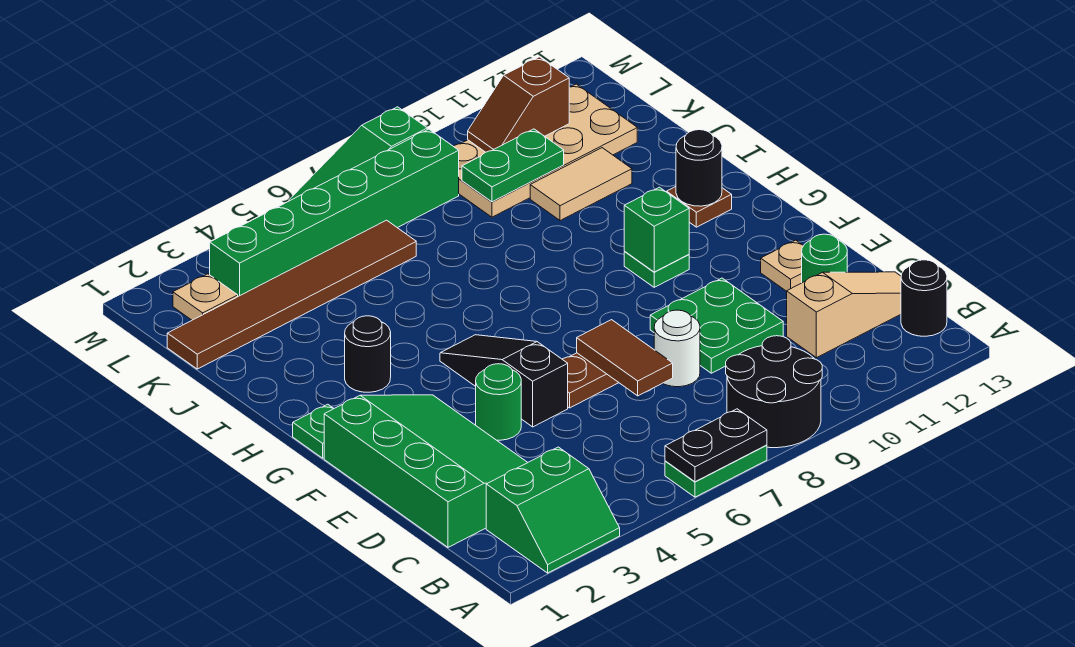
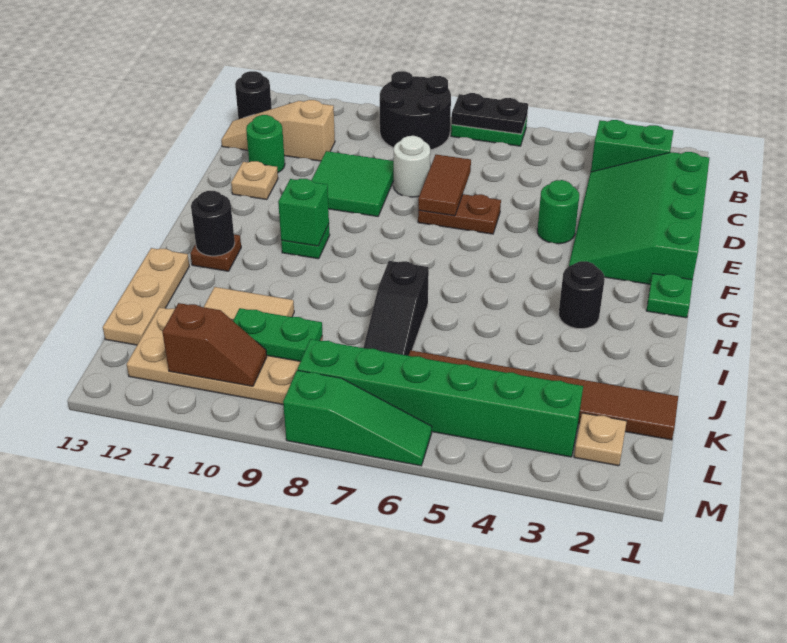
green plate D9:E10 level 1 -> green tile D9:E10 level 1
black slope E5:G5 level 1 top E -> black slope I7:K7 level 1 top I
none -> tan plate I13:K13 level 1

